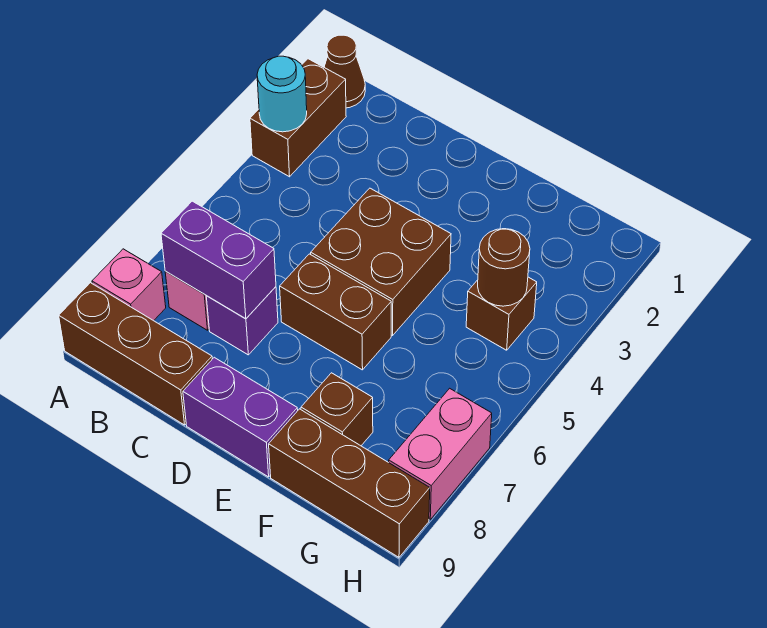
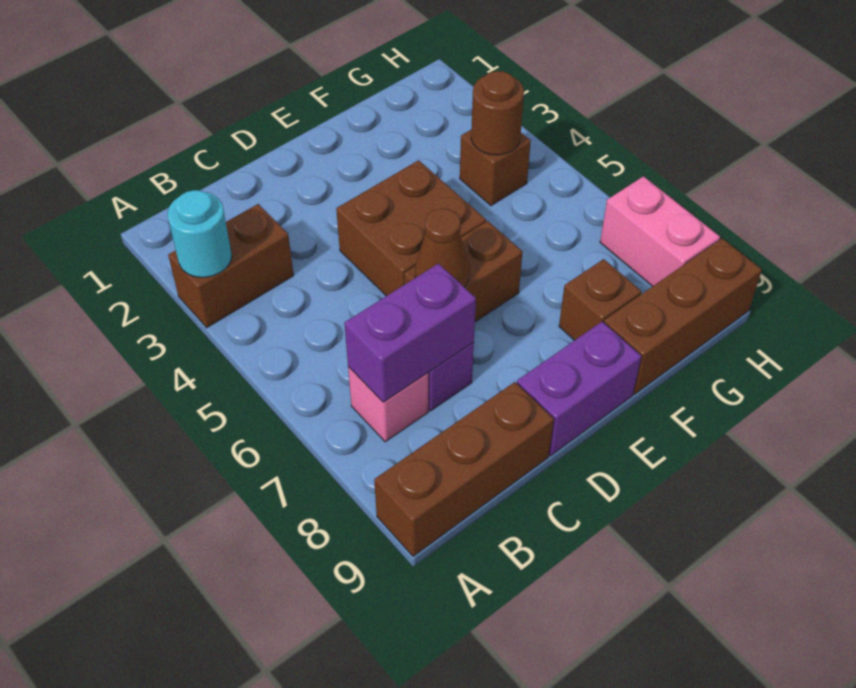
brown cone A1 level 1 -> brown cone D6 level 2
brown brick A2:A3 level 1 -> brown brick A3:B3 level 1
pink brick A8 level 1 -> none

